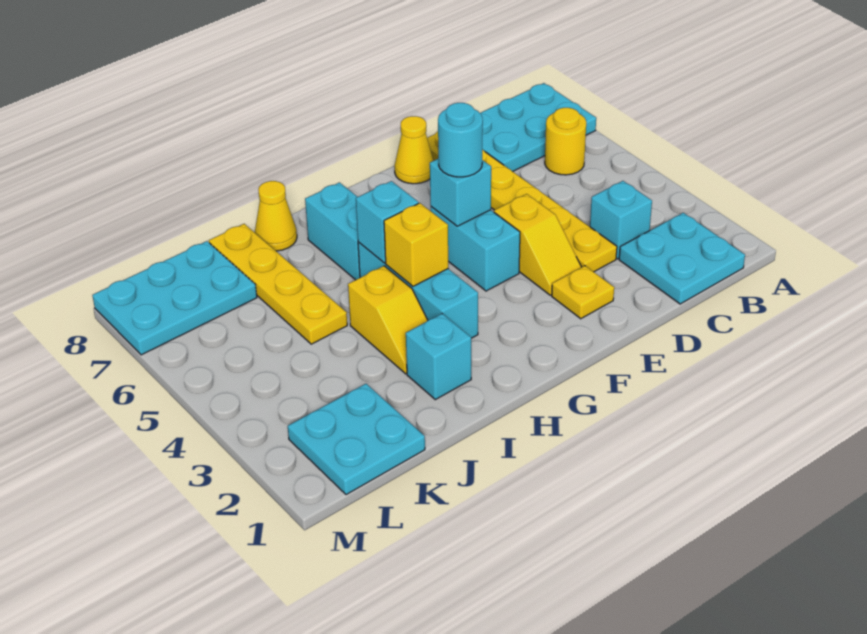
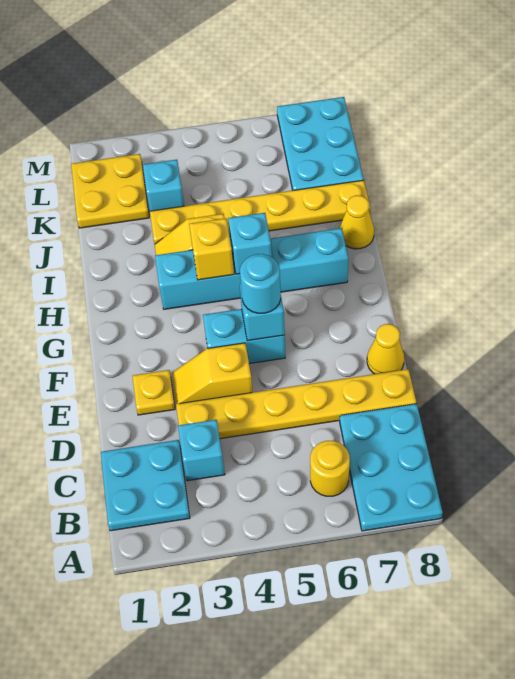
cyan brick I2 level 1 -> cyan brick K3 level 1
yellow plate J5:J8 level 1 -> yellow plate J3:J8 level 1
cyan plate K1:L2 level 1 -> yellow plate K1:L2 level 1

